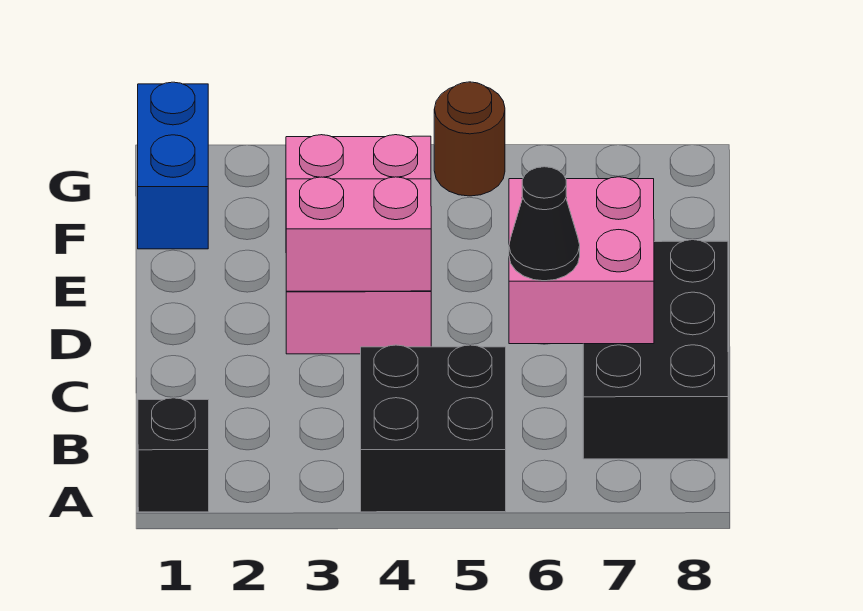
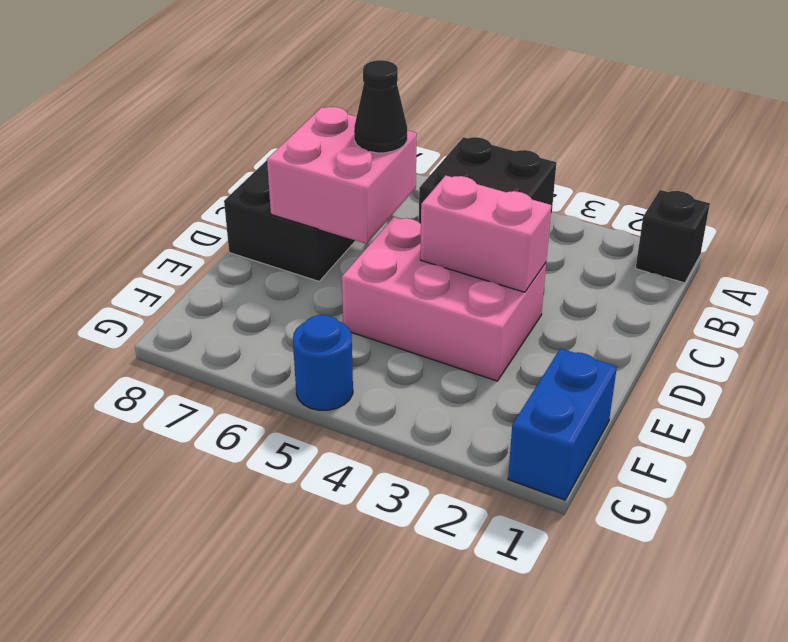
pink brick D3:F4 level 1 -> pink brick D3:E5 level 1
brown round brick G5 level 1 -> blue round brick G5 level 1

